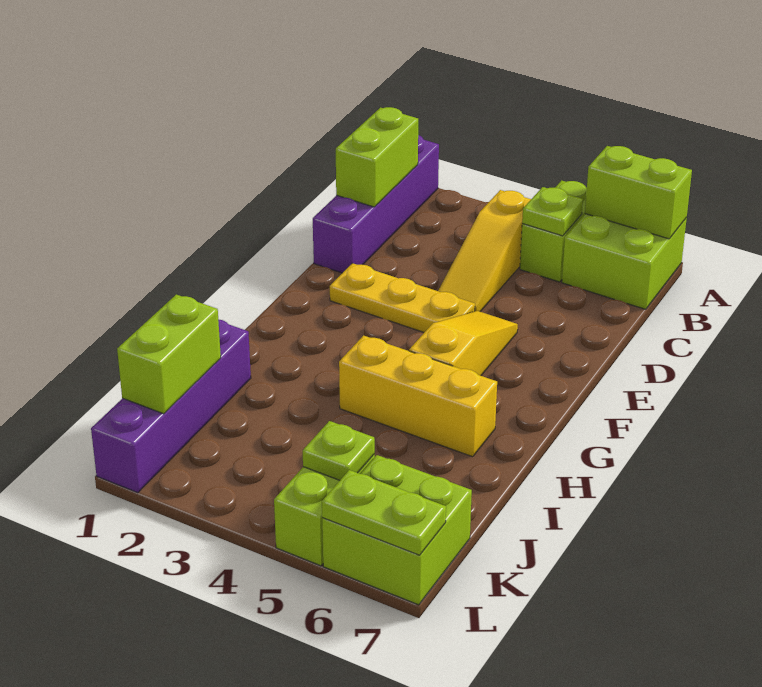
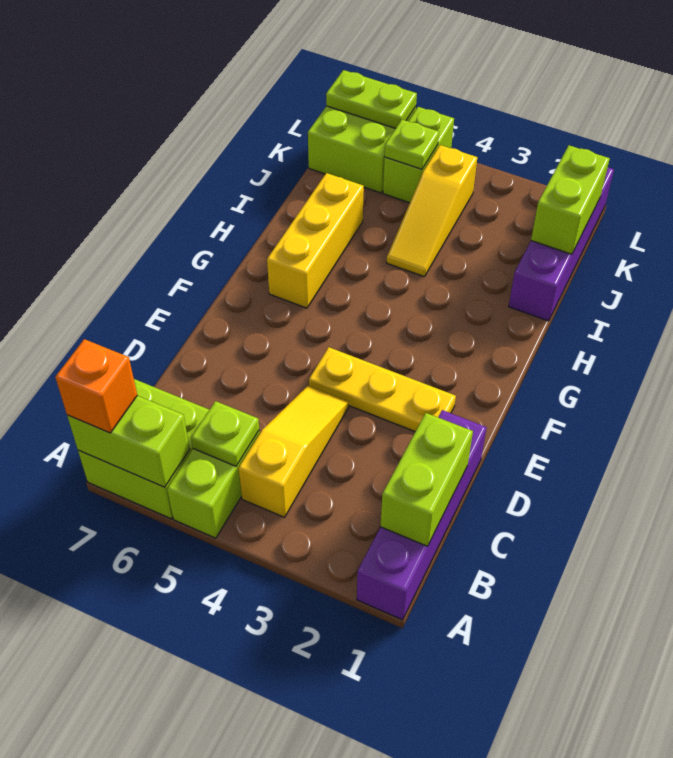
none -> orange brick A7 level 3
yellow slope E5:G5 level 1 top G -> yellow slope I4:K4 level 1 top K
yellow brick H4:H6 level 1 -> yellow brick G6:I6 level 1

